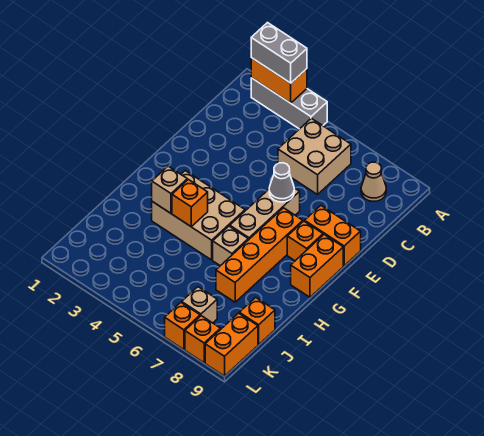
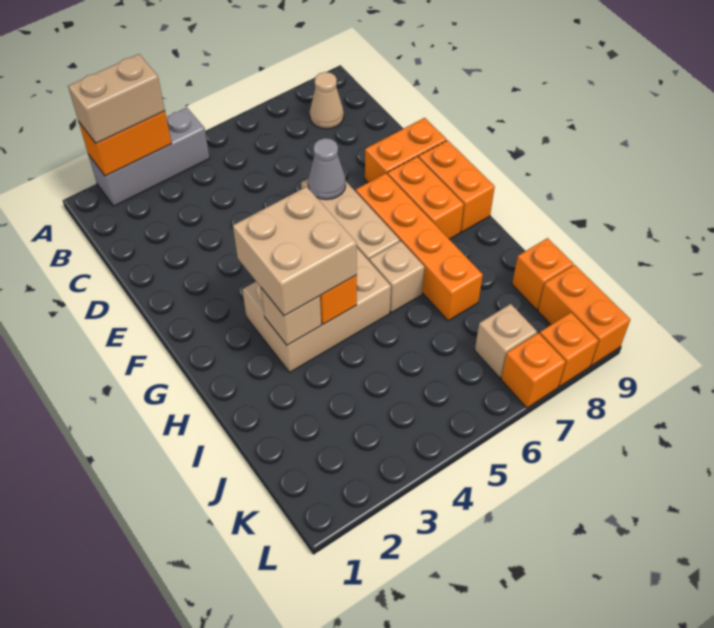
grey brick A2:A3 level 3 -> tan brick A2:A3 level 3
tan brick B5:C6 level 1 -> tan brick G3:H4 level 3
orange brick F8 level 1 -> orange brick F8:G8 level 1

